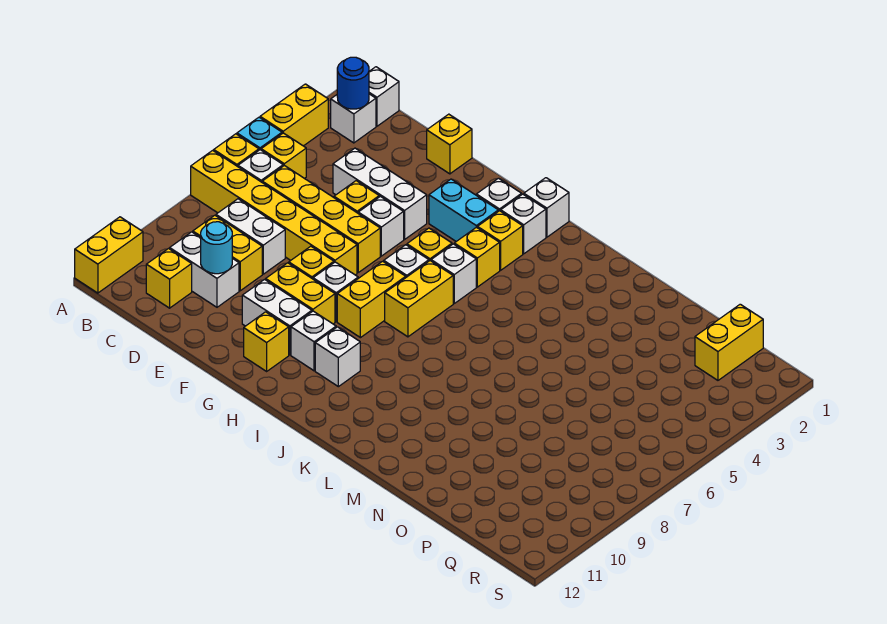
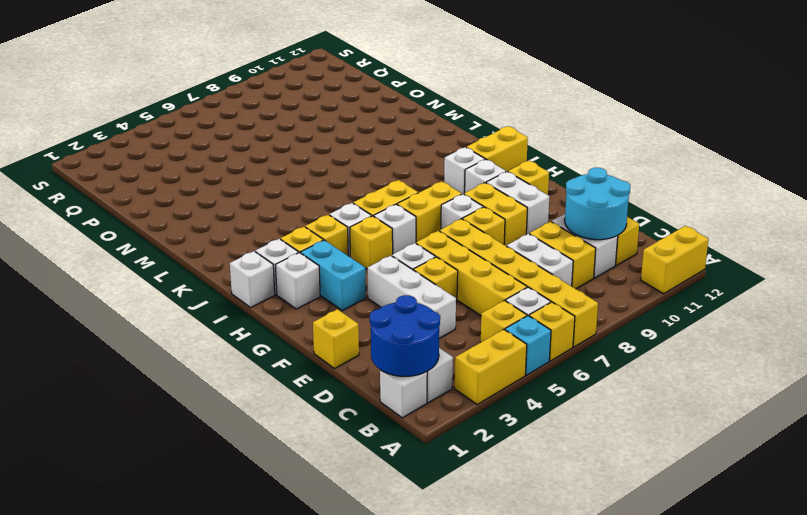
blue round brick B2 level 2 -> blue round brick B1:C2 level 2
cyan round brick D10 level 2 -> cyan round brick C10:D11 level 2
yellow brick Q1:Q2 level 1 -> yellow brick I11:I12 level 1

